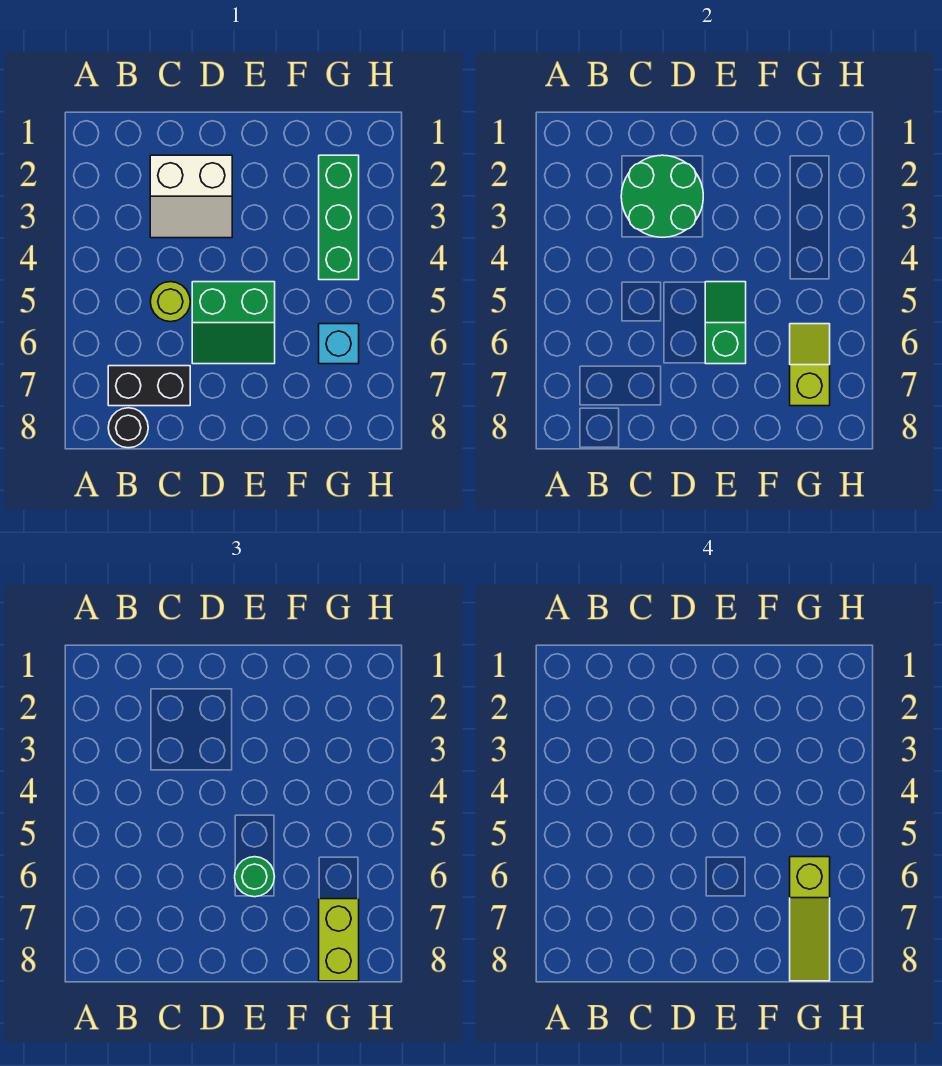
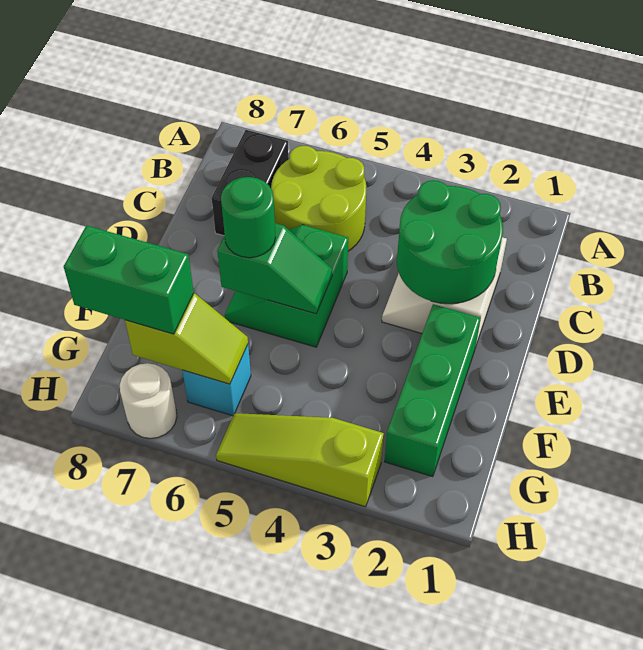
black round brick B8 level 1 -> none
lime round brick C5 level 1 -> lime round brick B5:C6 level 1
green brick G2:G4 level 1 -> green brick E2:G2 level 1
lime slope G6:G8 level 4 top 6 -> lime slope H3:H5 level 1 top 3
lime brick G7:G8 level 3 -> green brick G7:G8 level 3
none -> white round brick H7 level 1

